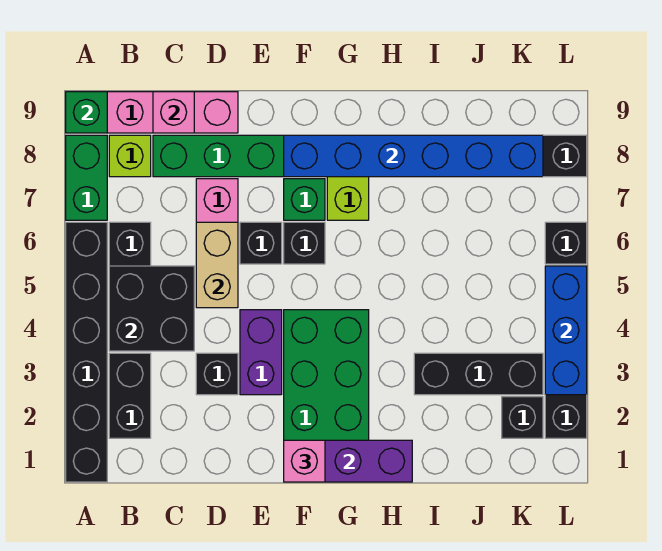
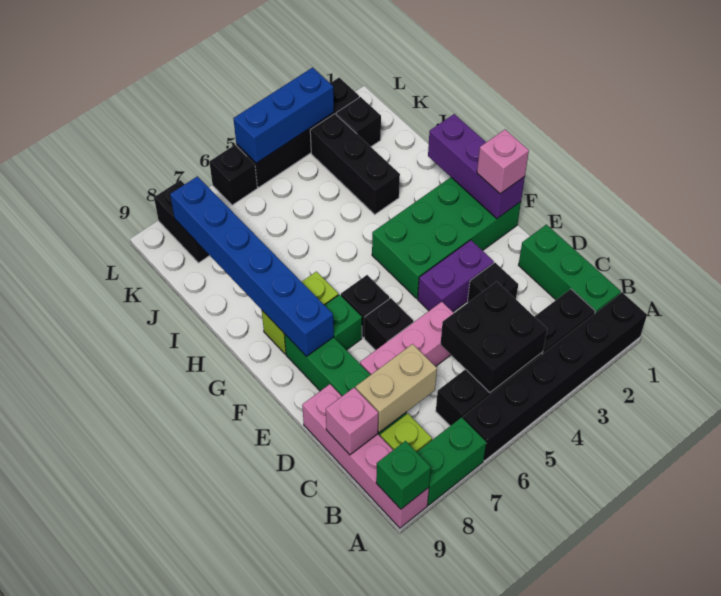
none -> green brick B1:D1 level 1
tan brick D5:D6 level 2 -> tan brick C7:C8 level 2

